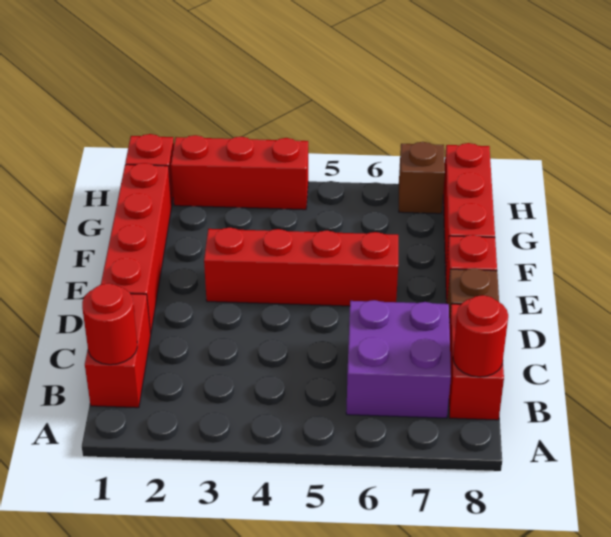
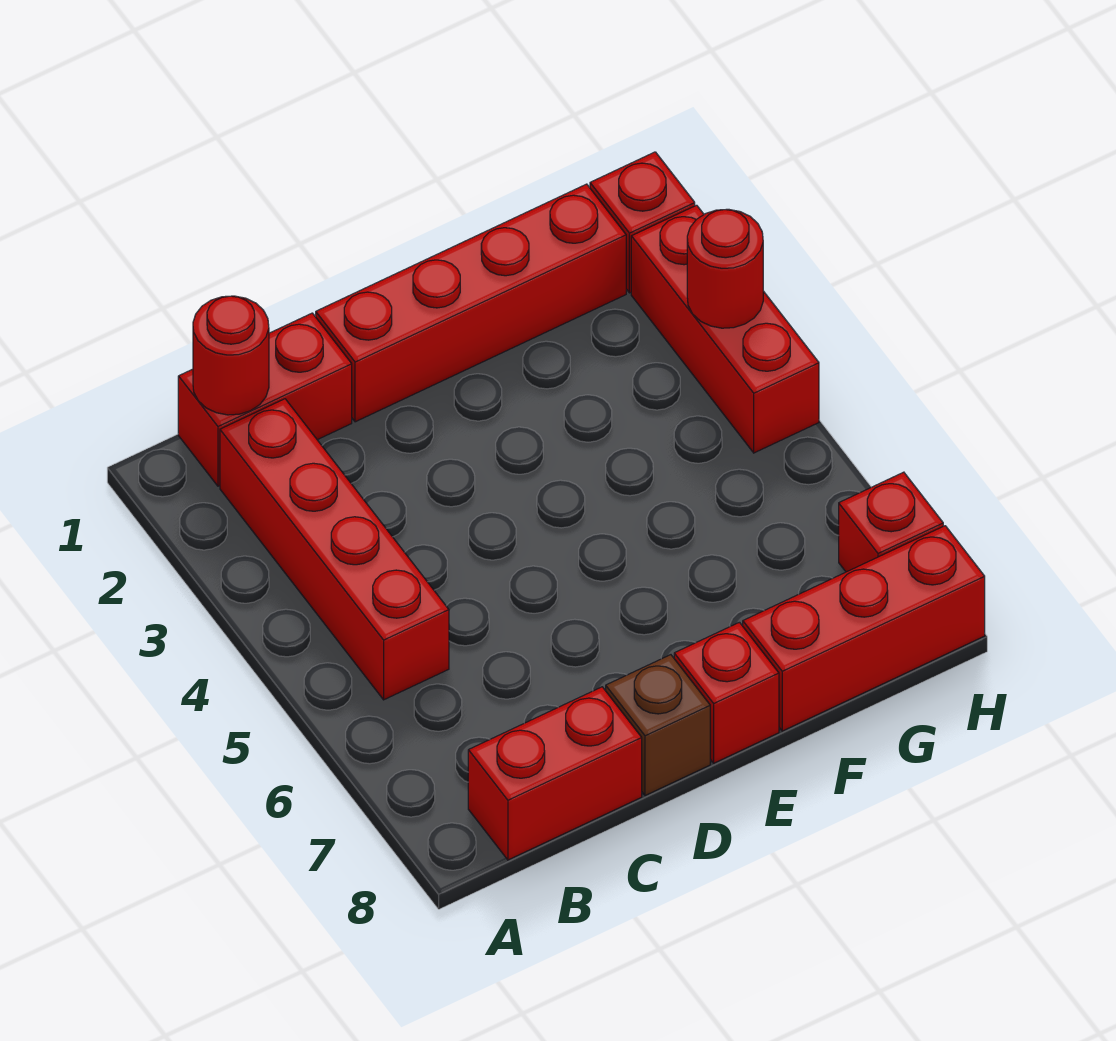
purple brick B6:C7 level 1 -> none
red round brick B8 level 2 -> red round brick H3 level 2
red brick E3:E6 level 1 -> red brick B2:B5 level 1
brown brick H7 level 1 -> red brick H7 level 1

